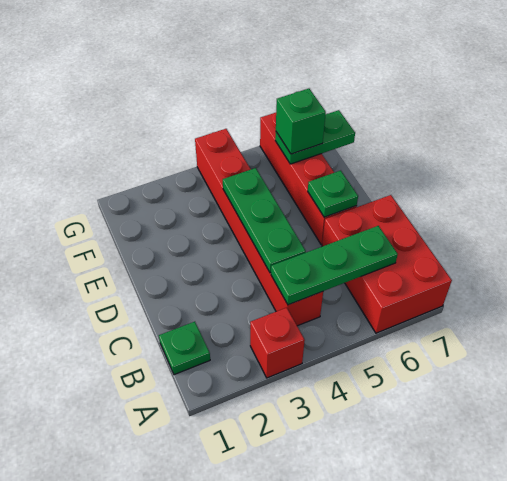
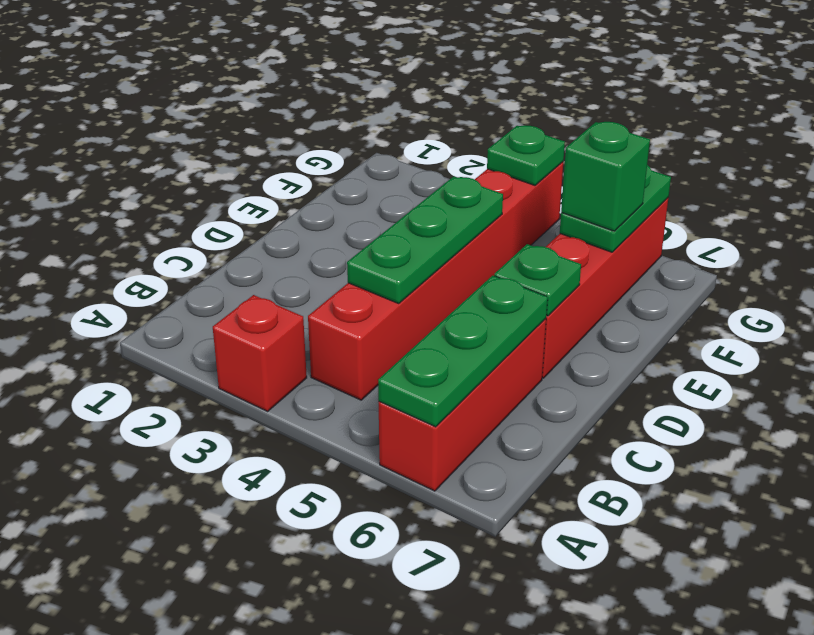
red brick A6:C7 level 1 -> red brick A6:C6 level 1
green plate B1 level 1 -> green plate G4 level 2
green plate B4:B6 level 2 -> green plate A6:C6 level 2
green plate F6:F7 level 2 -> green plate F6:G6 level 2

